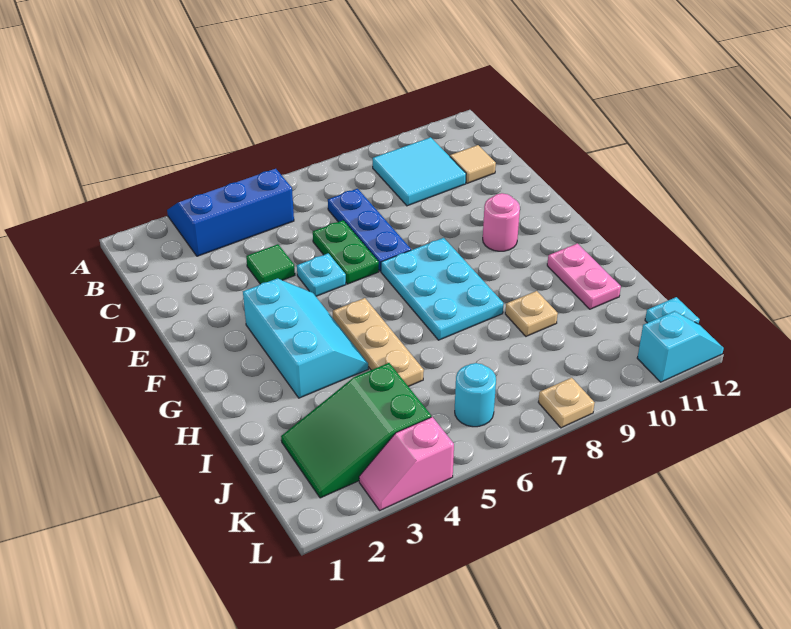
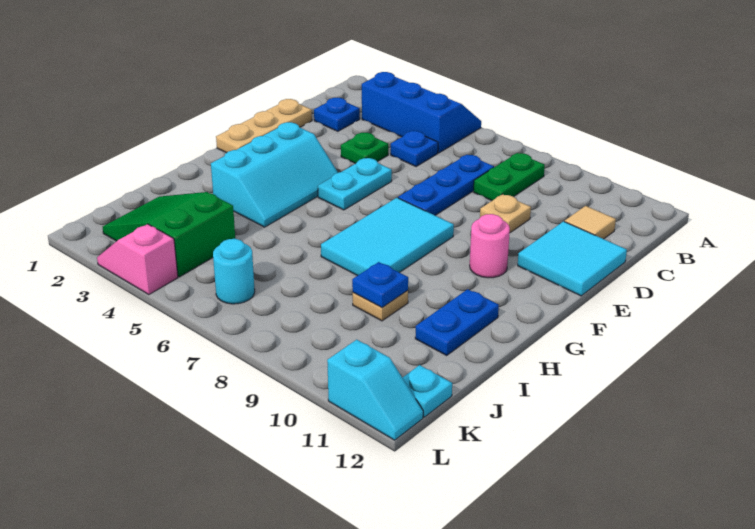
cyan tile B9:C10 level 1 -> cyan tile D11:E12 level 1
none -> blue plate C2 level 1
none -> blue plate C5 level 1
green tile D4 level 1 -> green plate D4 level 1
green plate D6:E6 level 1 -> green plate B8:C8 level 1
cyan plate E5 level 1 -> cyan plate E5:F5 level 1
cyan plate F7:H8 level 1 -> cyan tile F7:H8 level 1
tan plate G5:I5 level 1 -> tan plate D1:F1 level 1
pink plate H11:I11 level 1 -> blue plate H11:I11 level 1
none -> blue plate I9 level 2
tan plate L8 level 1 -> tan plate D9 level 1

